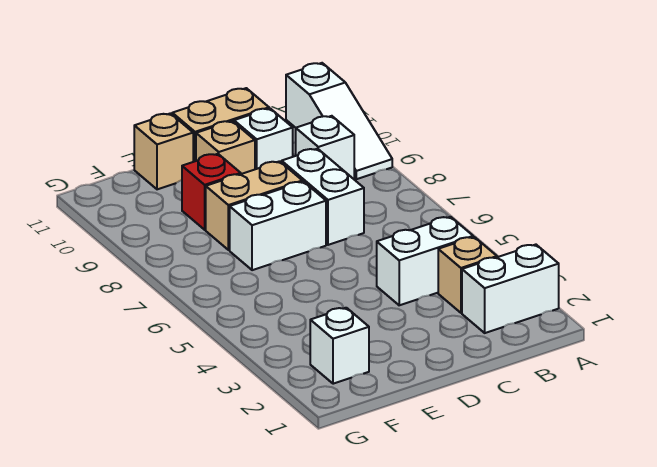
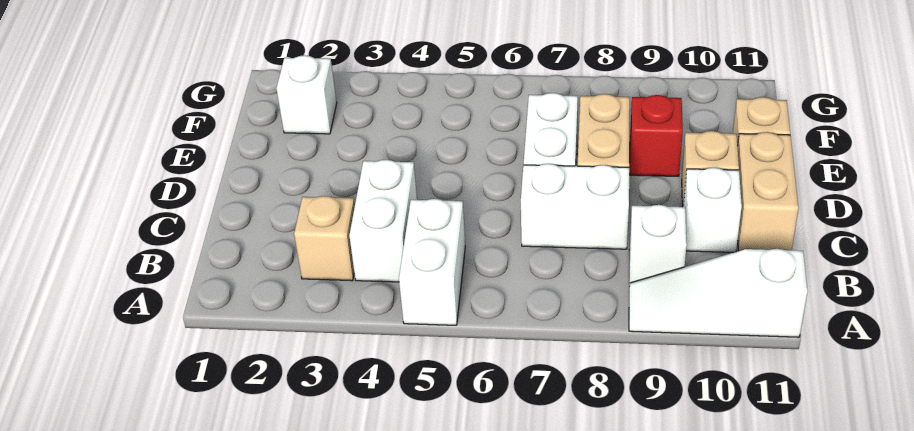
white brick A2:B2 level 1 -> white brick A5:B5 level 1

